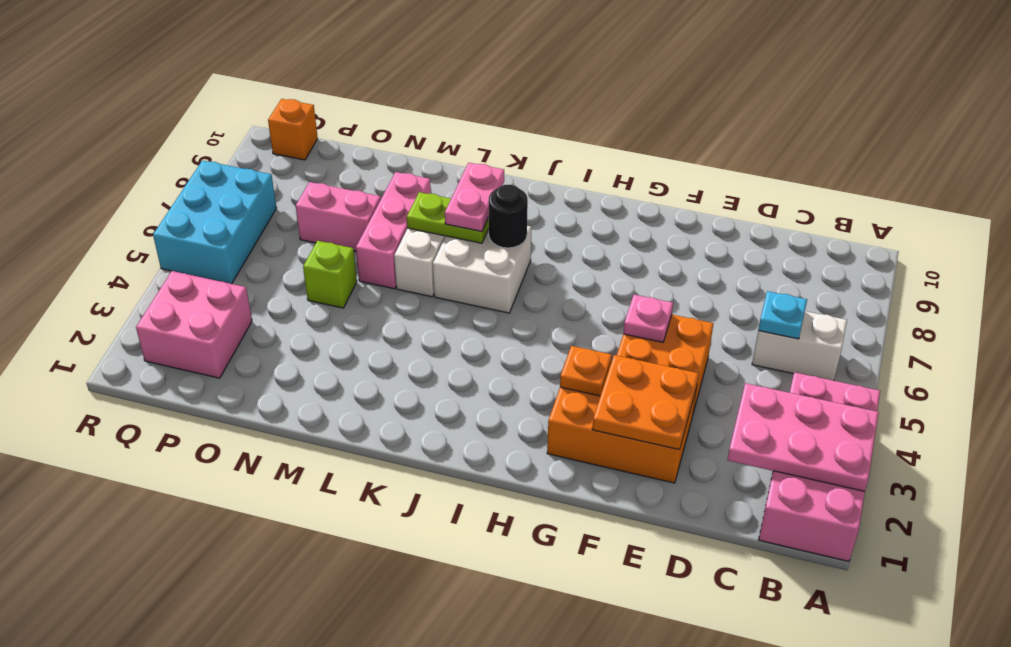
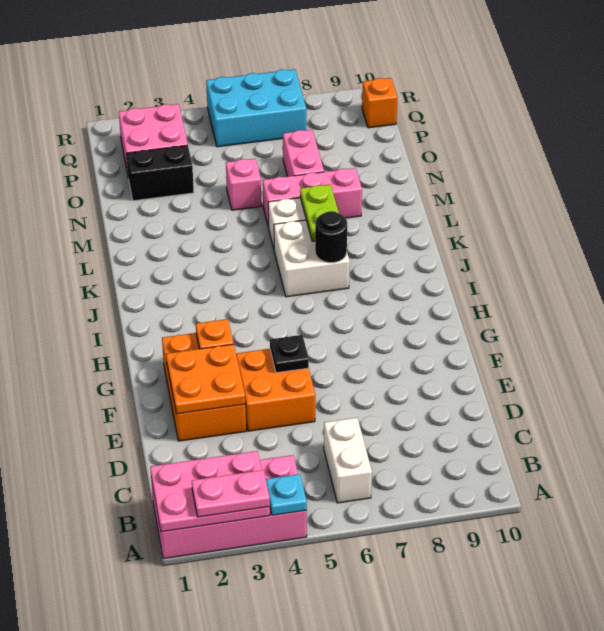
pink plate A2:C3 level 2 -> pink plate A1:B3 level 2
cyan plate C6 level 2 -> cyan plate A4 level 2
pink plate F5 level 2 -> black plate F5 level 2
pink plate K7:K8 level 3 -> pink plate A2:A3 level 3
lime brick N5 level 1 -> pink brick N5 level 1
none -> black brick O2:O3 level 1

